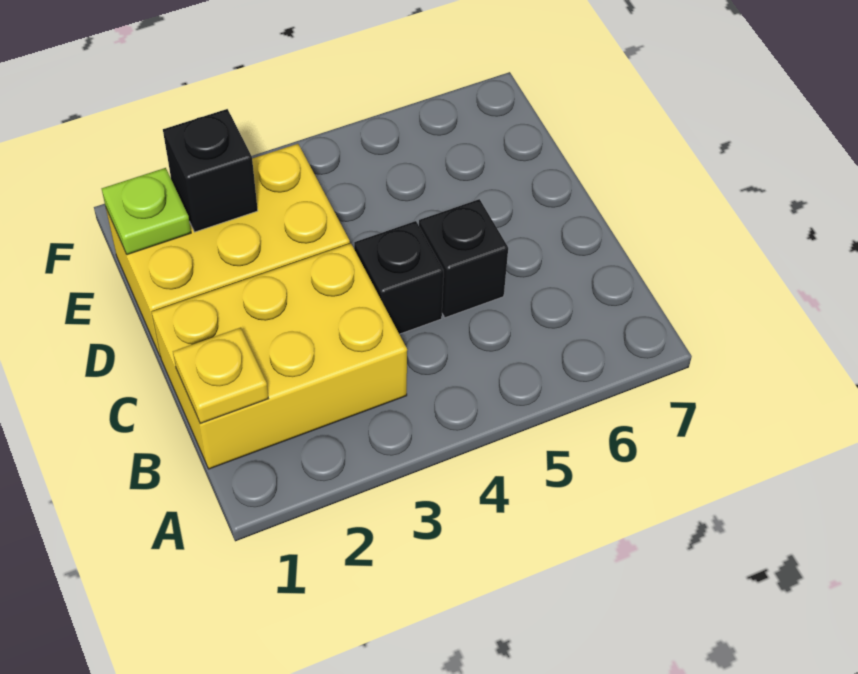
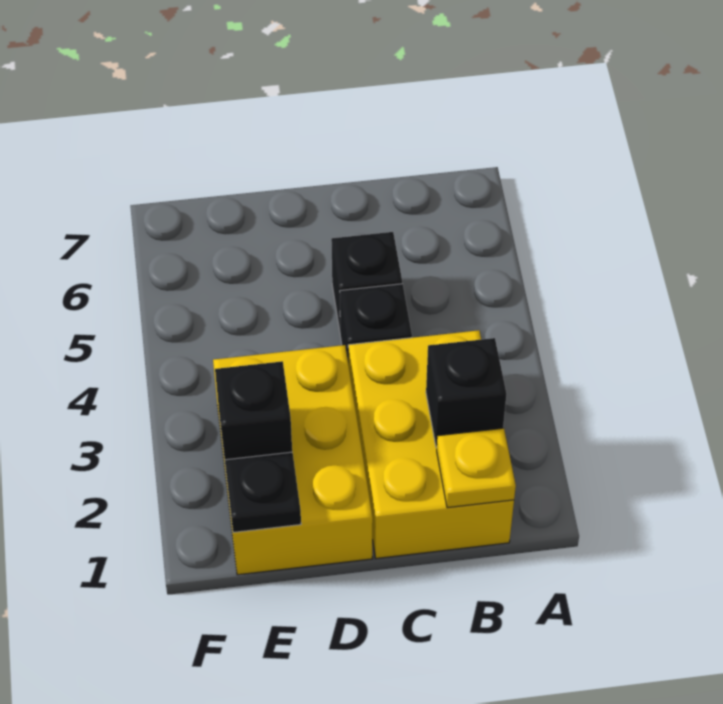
none -> black brick B2 level 2
lime plate E1 level 2 -> black plate E1 level 2

